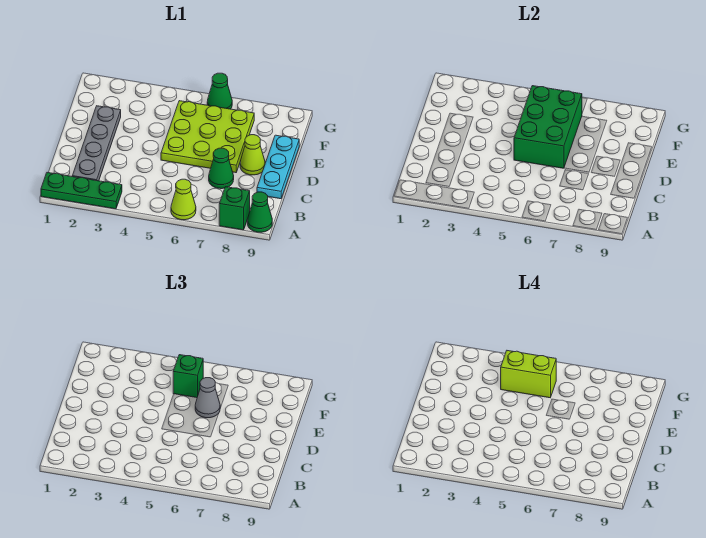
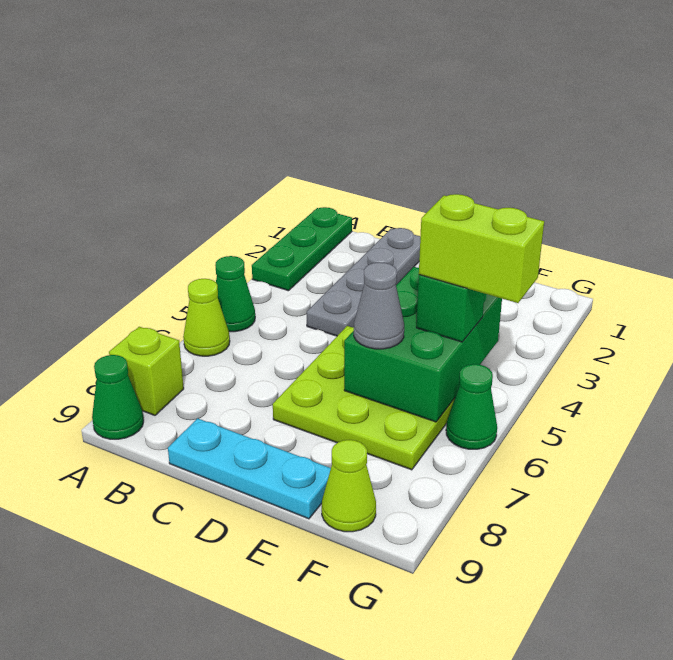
green brick A8 level 1 -> lime brick A8 level 1
grey plate B2:E2 level 1 -> grey plate C1:C4 level 1
green cone C7 level 1 -> green cone A5 level 1
green brick D5:F6 level 2 -> green brick E4:F6 level 2
lime cone D8 level 1 -> lime cone F9 level 1
lime brick F4:F5 level 4 -> lime brick F5:G5 level 4

